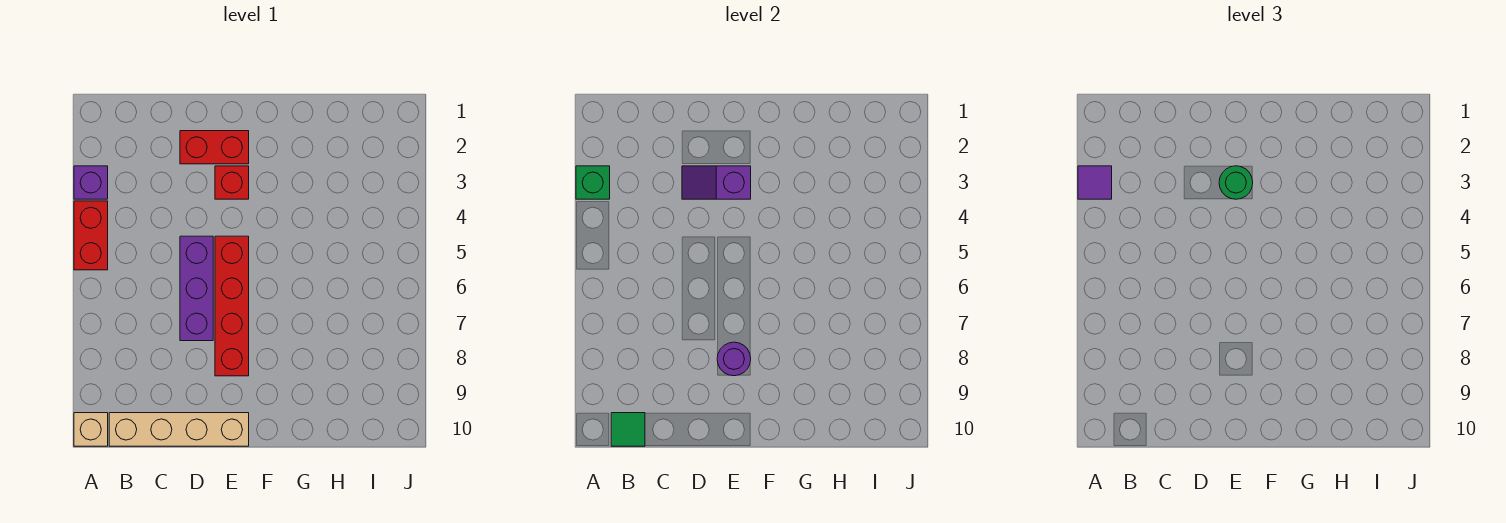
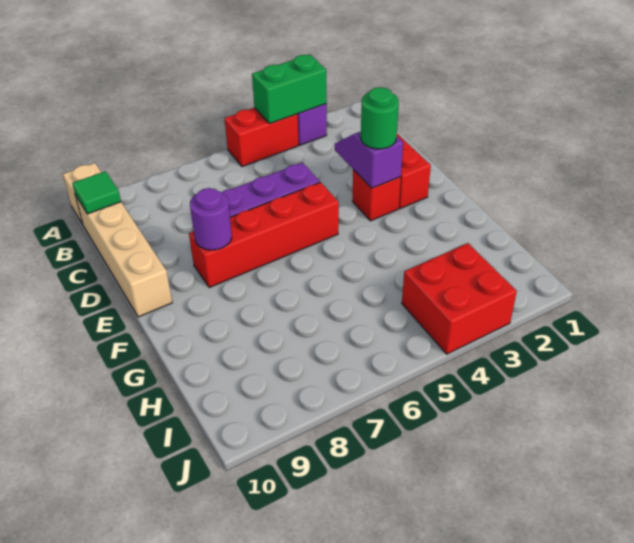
green brick A3 level 2 -> green brick A3:A4 level 2
purple tile A3 level 3 -> none
none -> red brick I3:J4 level 1

